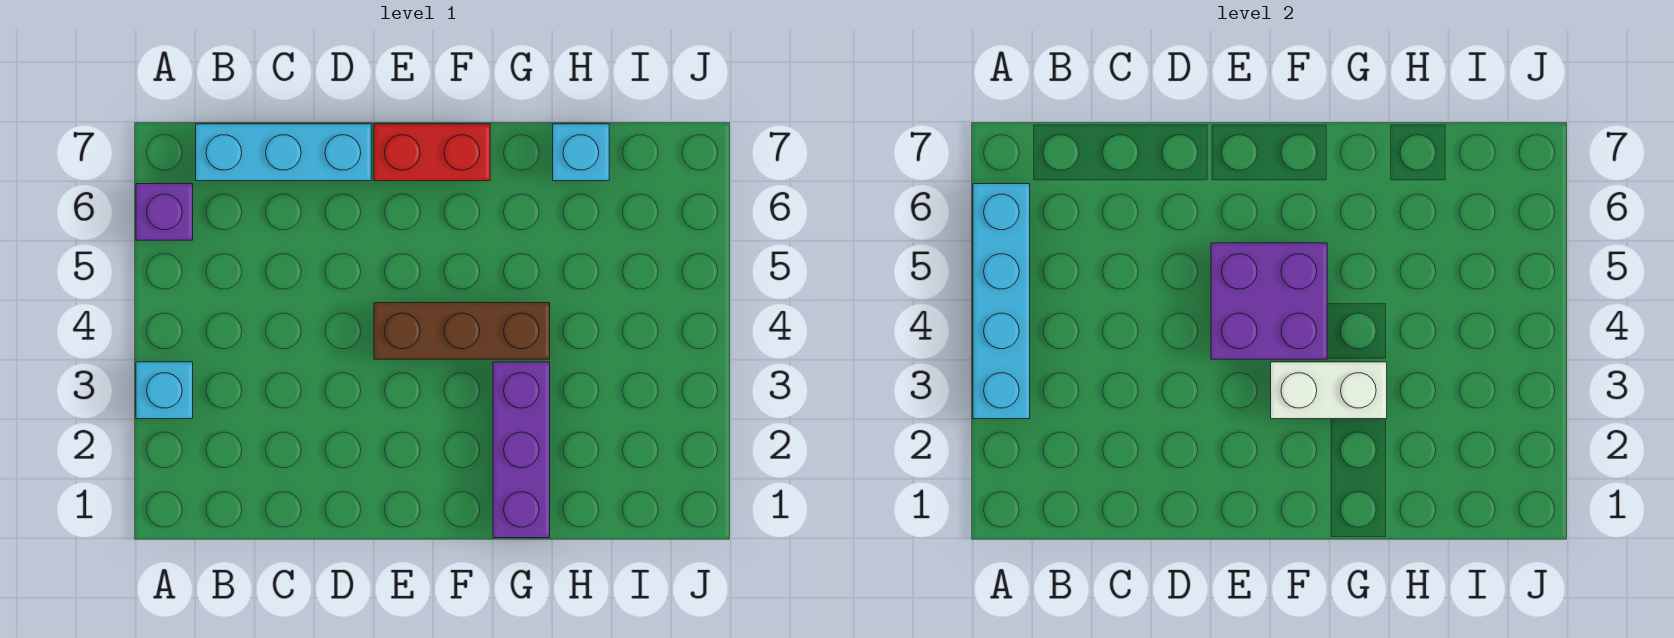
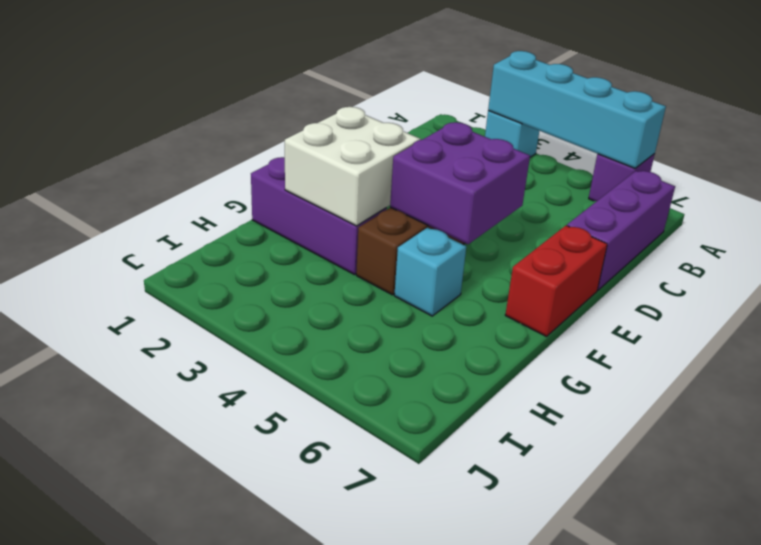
cyan brick B7:D7 level 1 -> purple brick B7:D7 level 1
white brick F3:G3 level 2 -> white brick F2:G3 level 2
cyan brick H7 level 1 -> cyan brick G5 level 1

